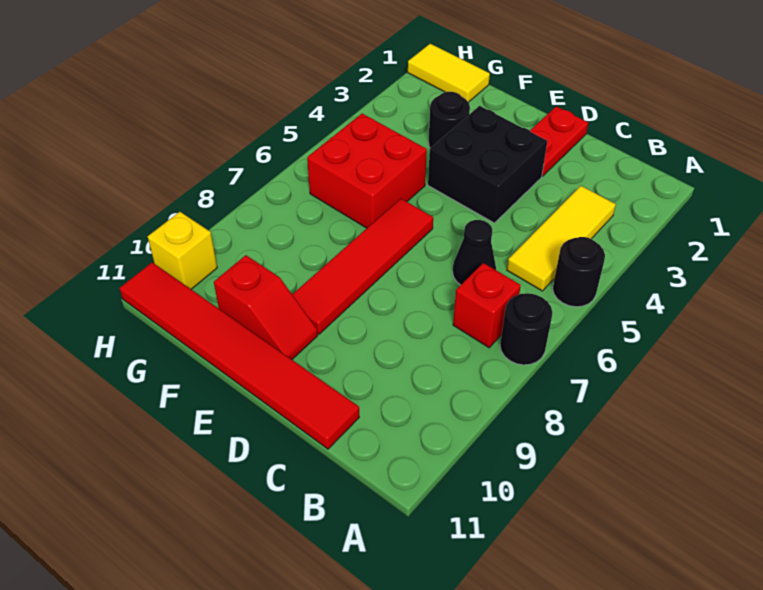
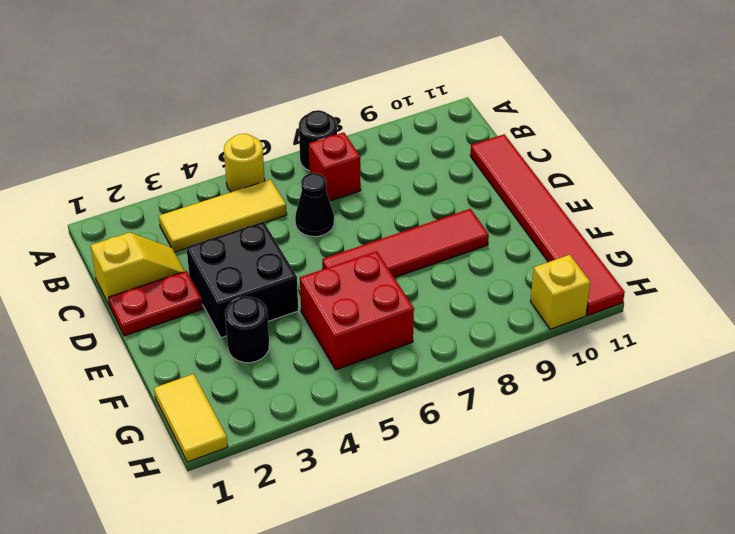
black round brick A5 level 1 -> yellow round brick A5 level 1
none -> yellow slope C1:C2 level 1 top 1
red slope E10:F10 level 1 top F -> none

